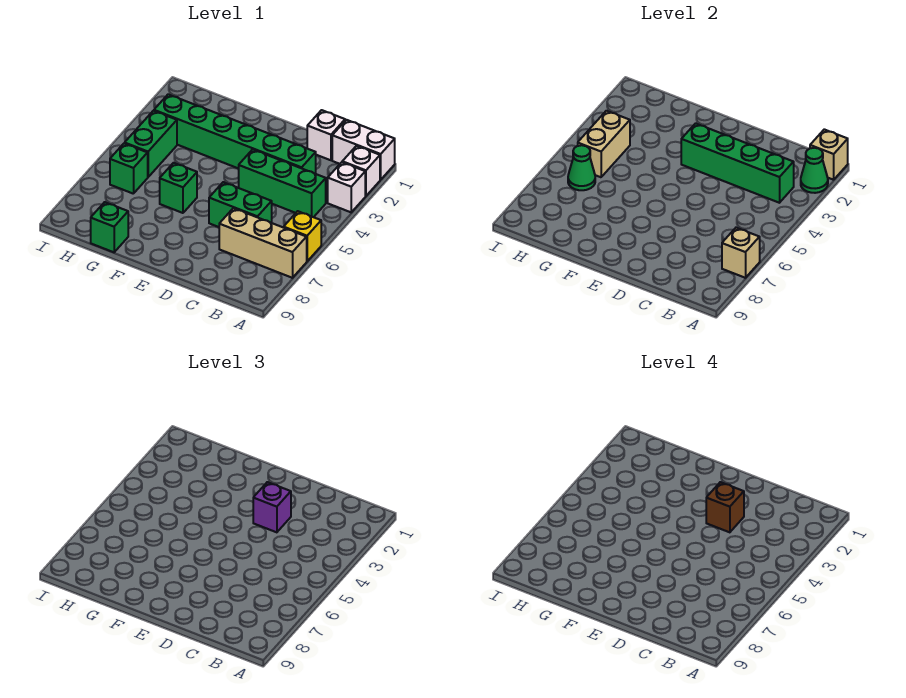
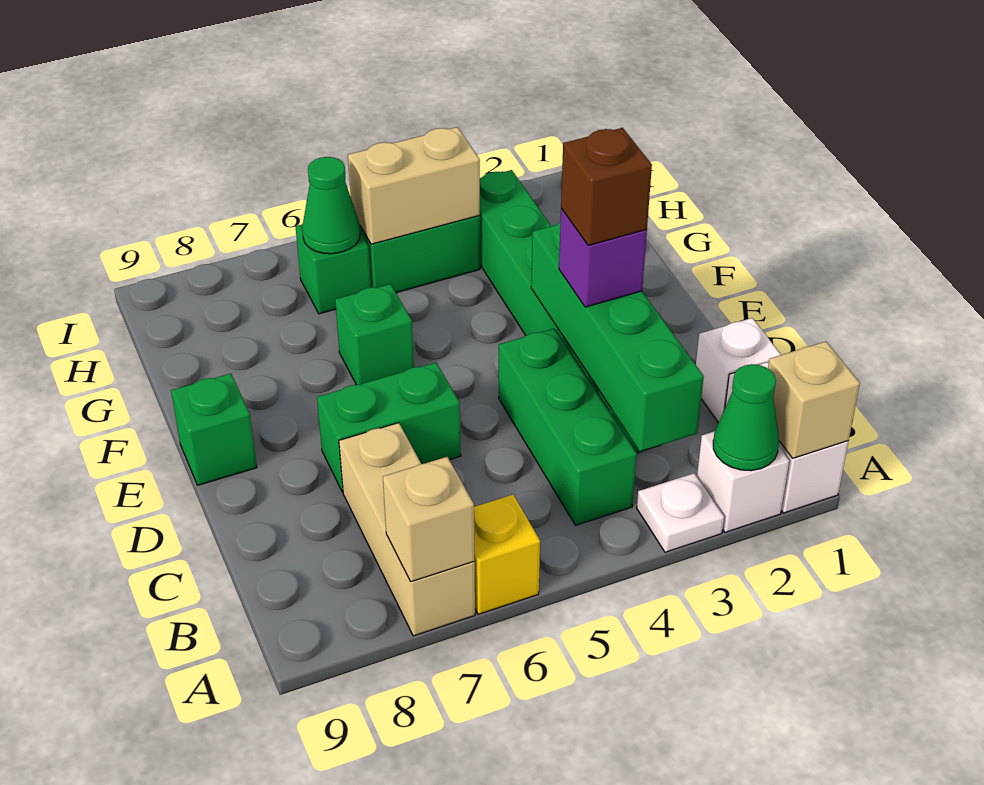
white brick A3 level 1 -> white plate A3 level 1
green brick C6:D6 level 1 -> green brick D6:D7 level 1
green brick G9 level 1 -> green brick E9 level 1

